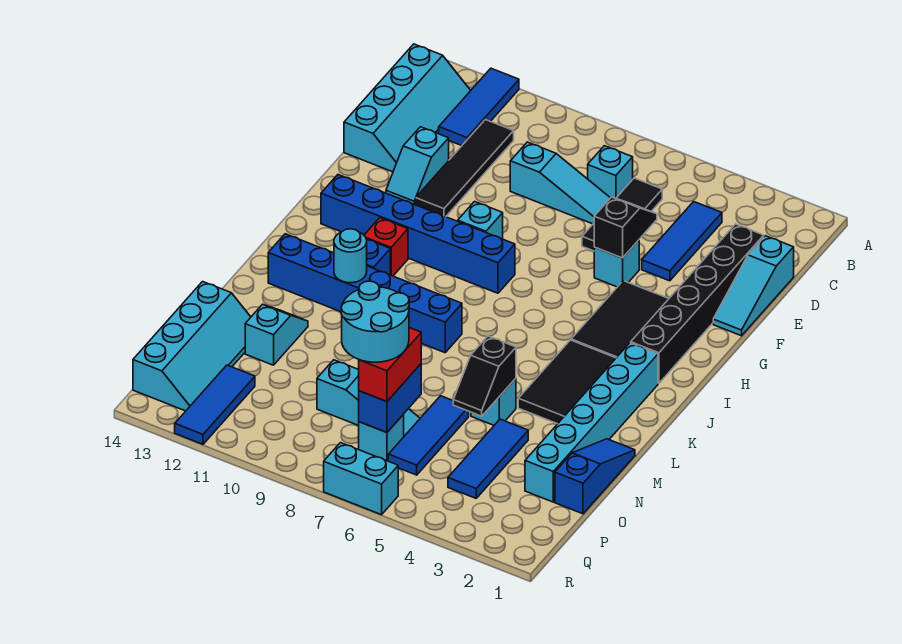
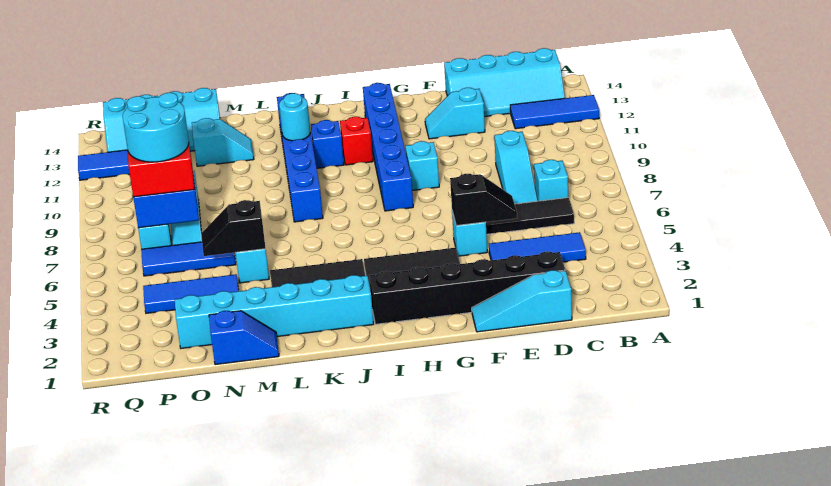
black tile C11:F11 level 1 -> none
blue slope M1:O1 level 1 top O -> blue slope M1:N1 level 1 top N
cyan brick R6:R7 level 1 -> none

